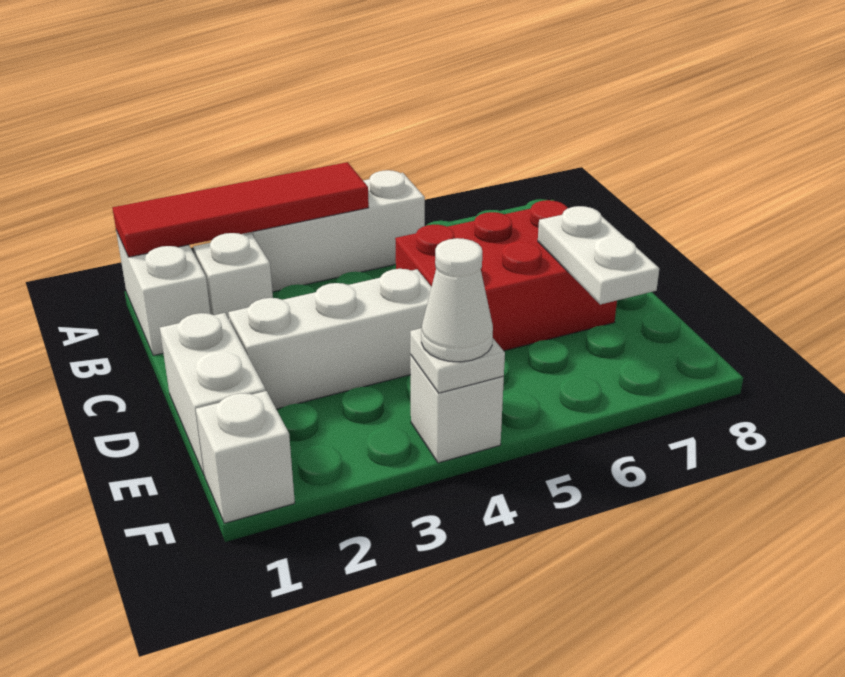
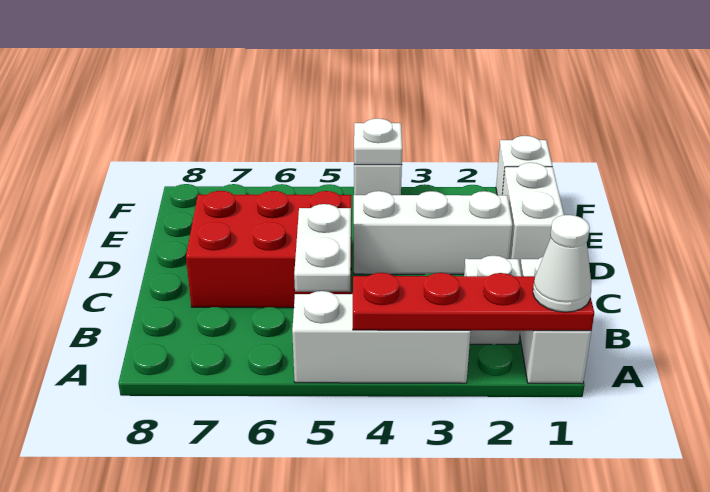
red tile A1:A4 level 2 -> red plate A1:A4 level 2
white plate D7:E7 level 2 -> white plate B5:C5 level 2
white cone F4 level 3 -> white cone A1 level 3

